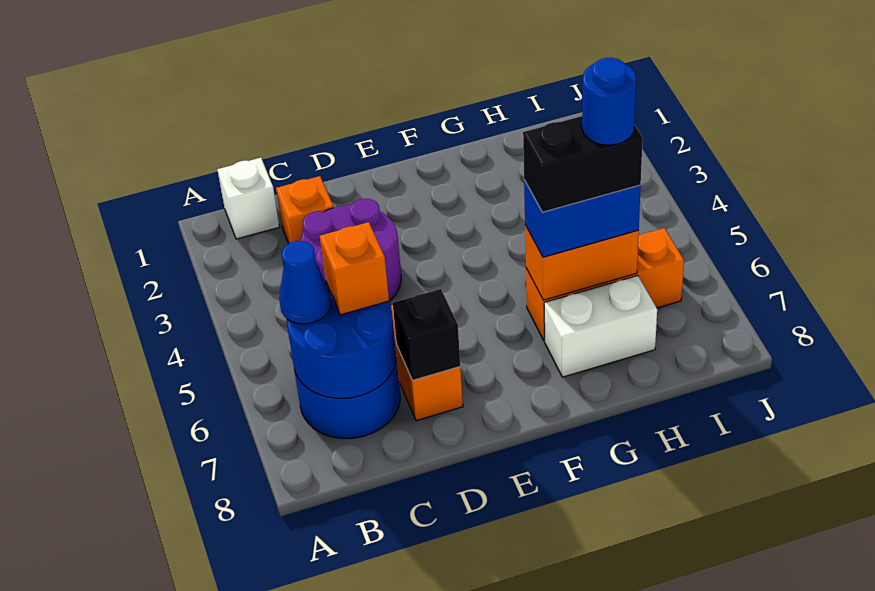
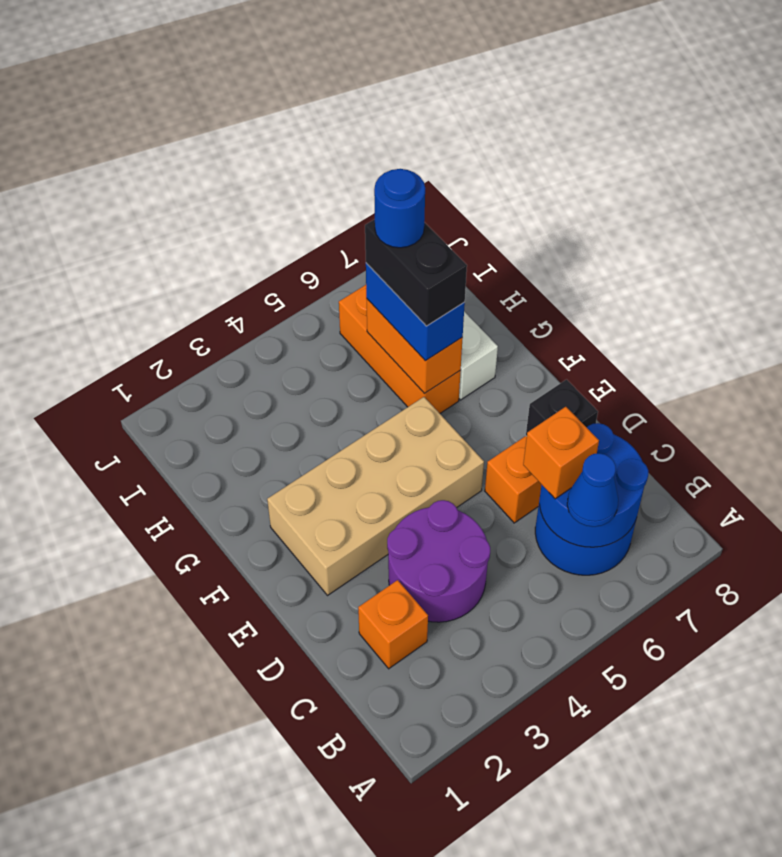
white brick B1 level 1 -> none
none -> tan brick E2:F5 level 1

